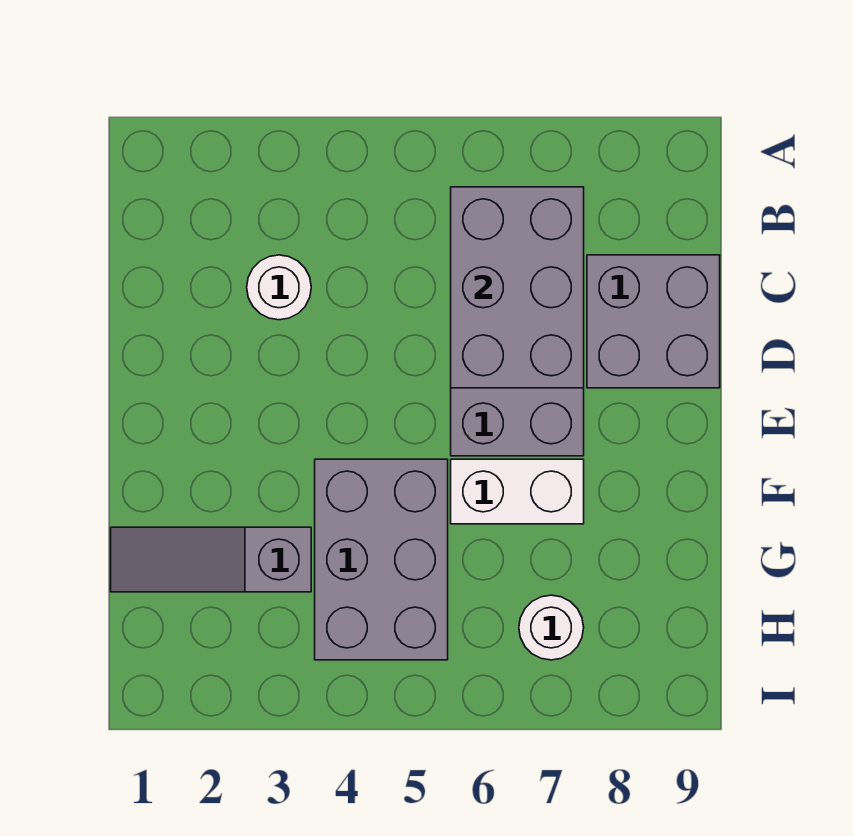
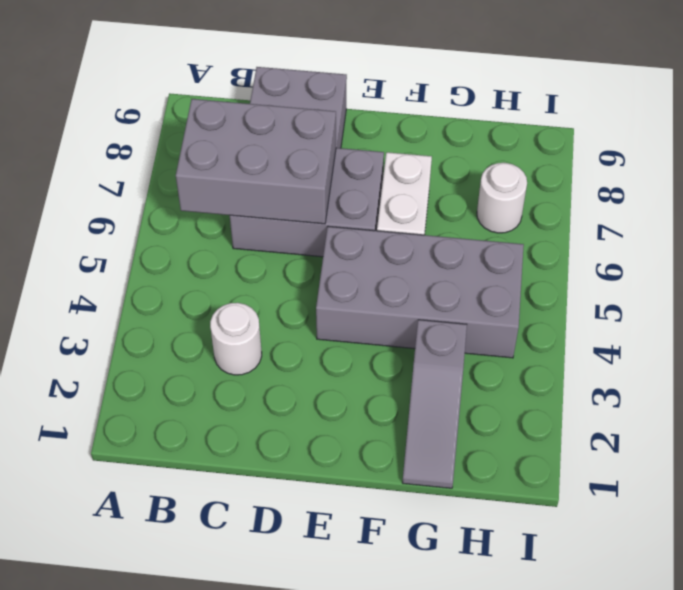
grey brick F4:H5 level 1 -> grey brick E4:H5 level 1

